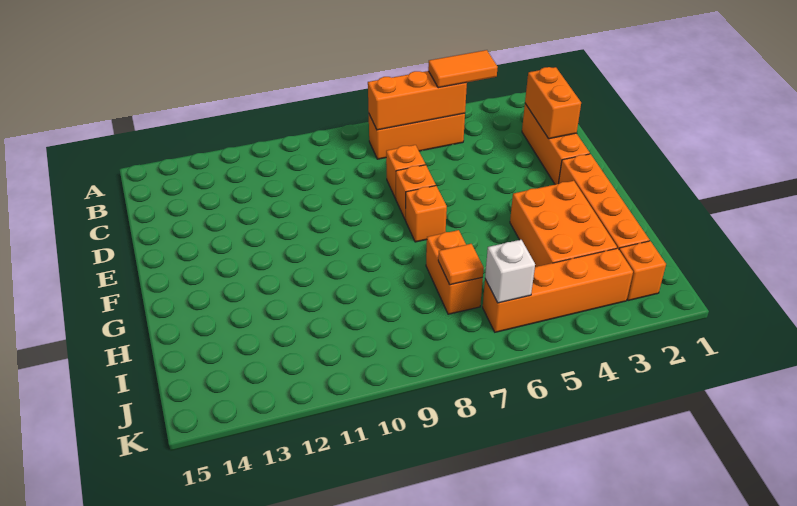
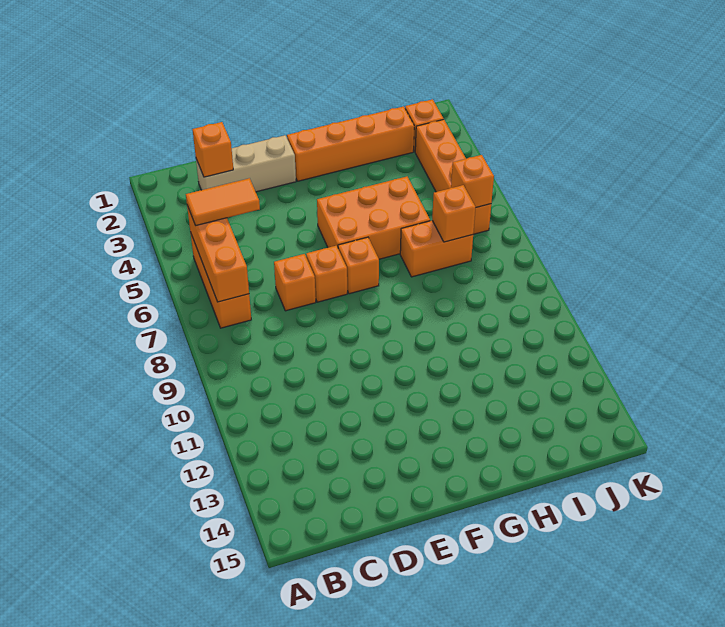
orange tile B4:B5 level 3 -> orange tile B5:C5 level 3
orange brick C2:E2 level 1 -> tan brick C2:E2 level 1
orange brick C2:D2 level 2 -> orange brick C2 level 2
orange brick G3:I4 level 1 -> orange brick F5:H6 level 1
orange tile I7 level 2 -> orange brick I7 level 2
white brick J6 level 2 -> orange brick J6 level 2

